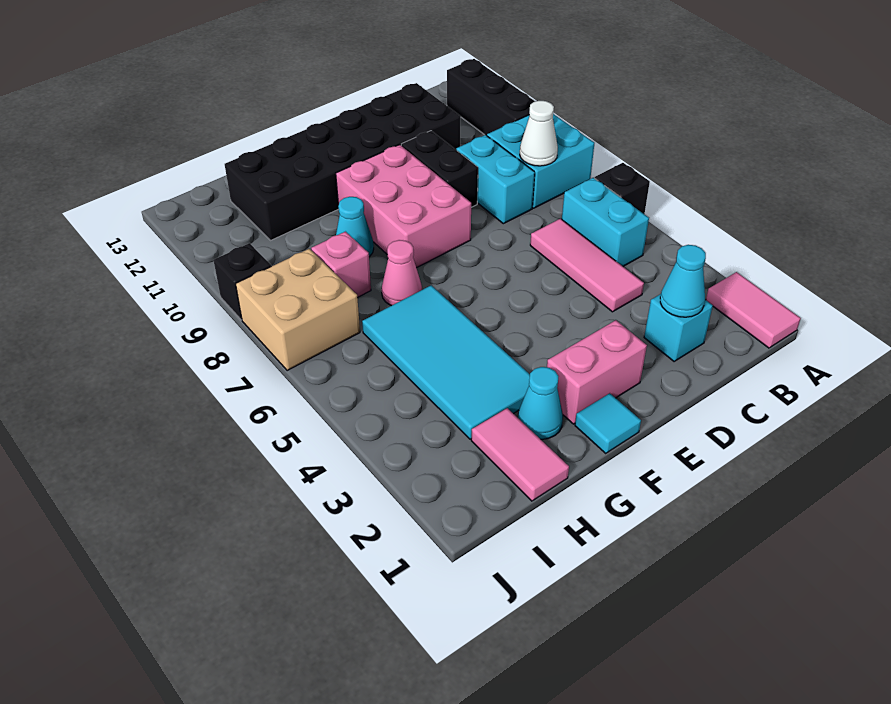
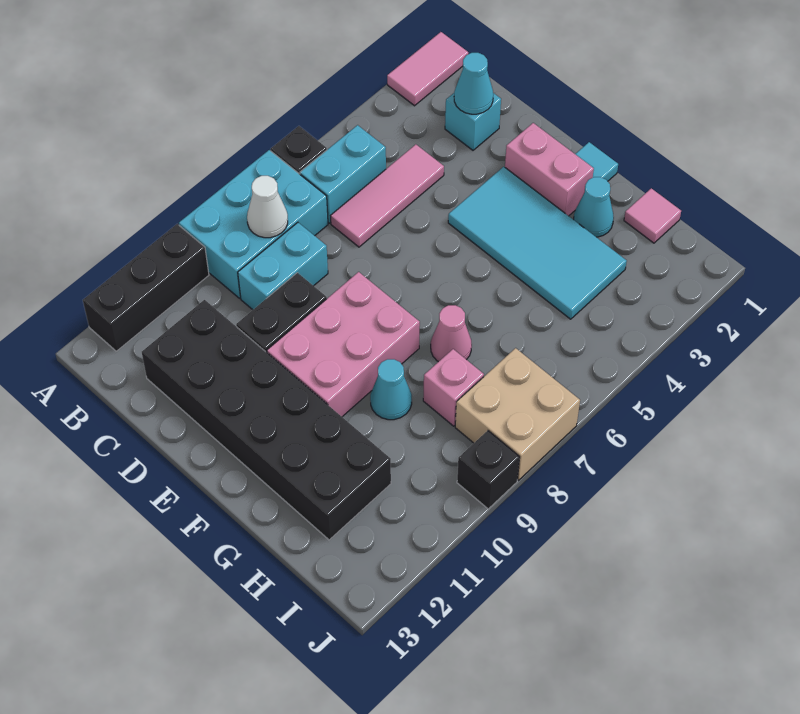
cyan brick A8:B9 level 1 -> cyan brick A7:B9 level 1
cyan tile G3:H6 level 1 -> cyan tile E3:H4 level 1
pink tile H1:H2 level 1 -> pink tile H1 level 1

